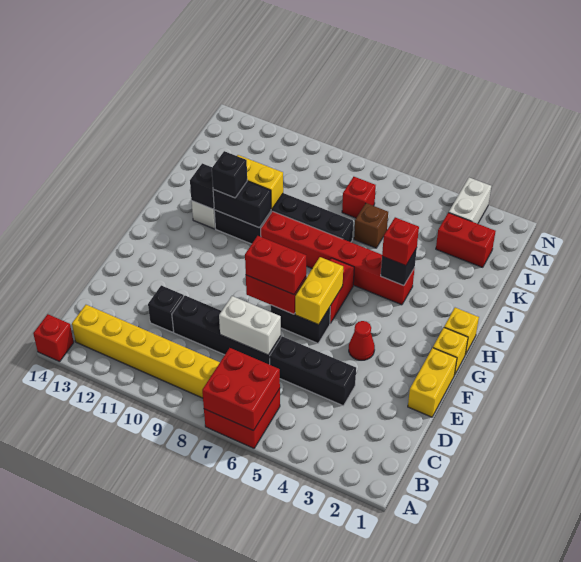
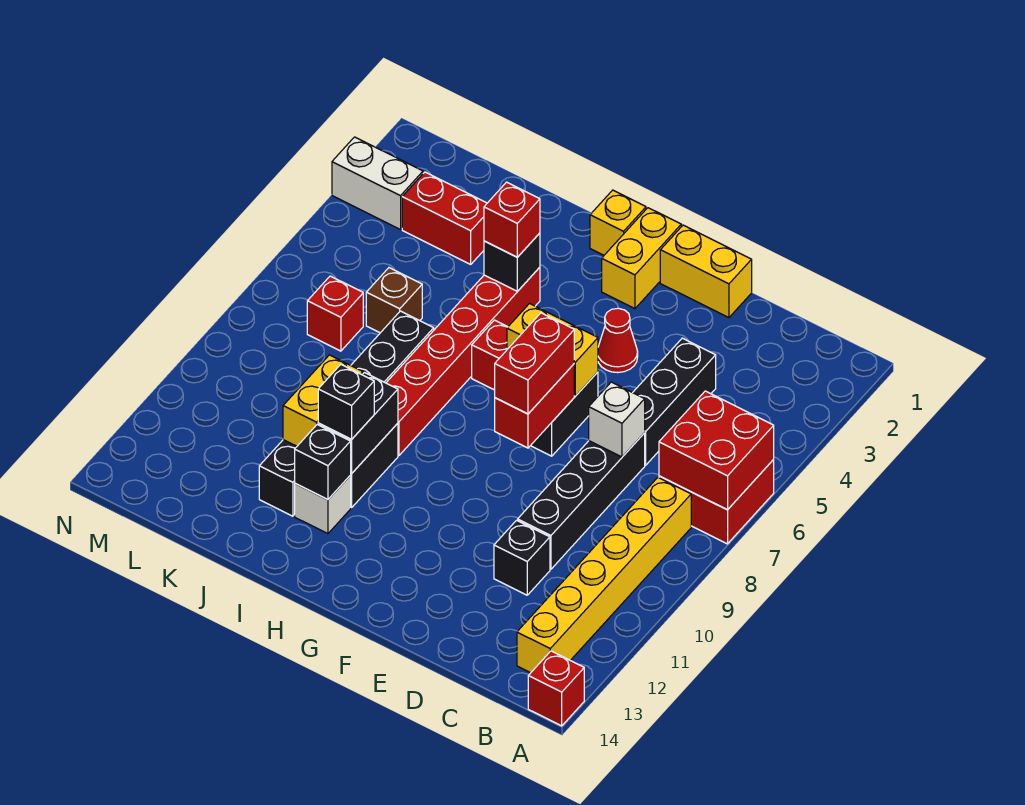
white brick D7:D8 level 2 -> white brick D7 level 2
yellow brick G1 level 1 -> yellow brick G1:G2 level 1
red brick L2:L3 level 1 -> red brick K3:L3 level 1

